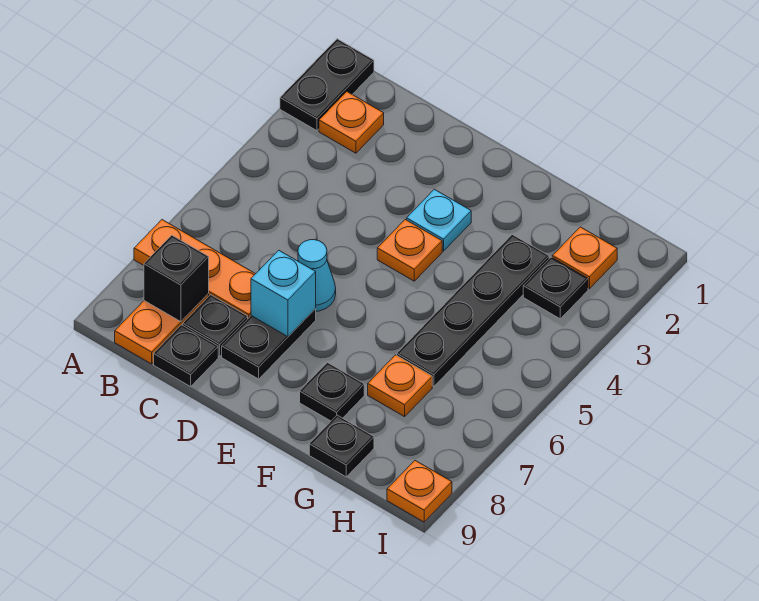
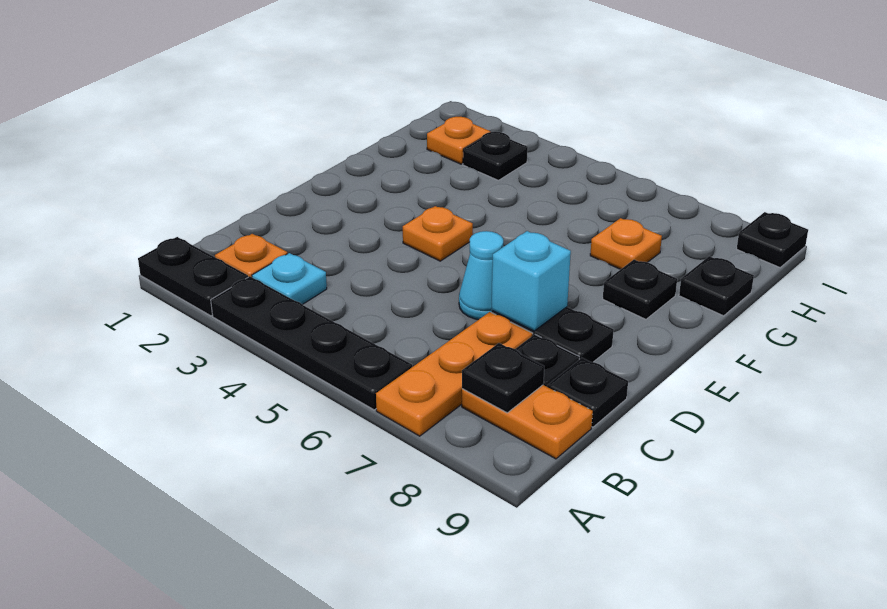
black brick B8 level 2 -> black plate B8 level 2
cyan plate E3 level 1 -> cyan plate B3 level 1
black plate G3:G6 level 1 -> black plate A3:A6 level 1
orange plate I9 level 1 -> black plate I9 level 1

